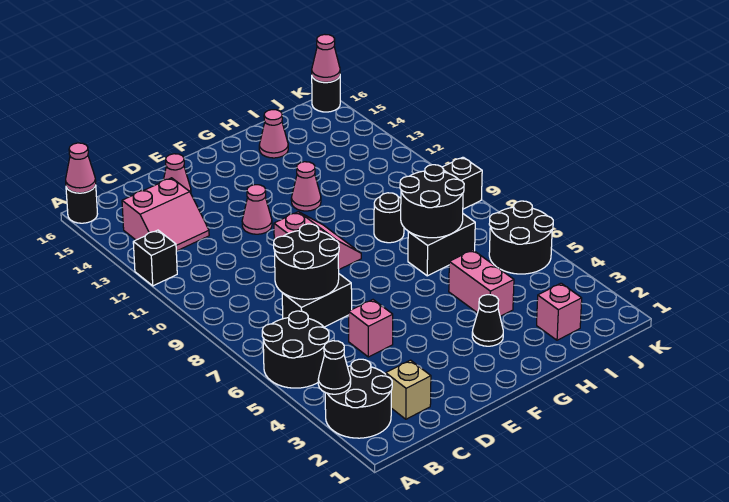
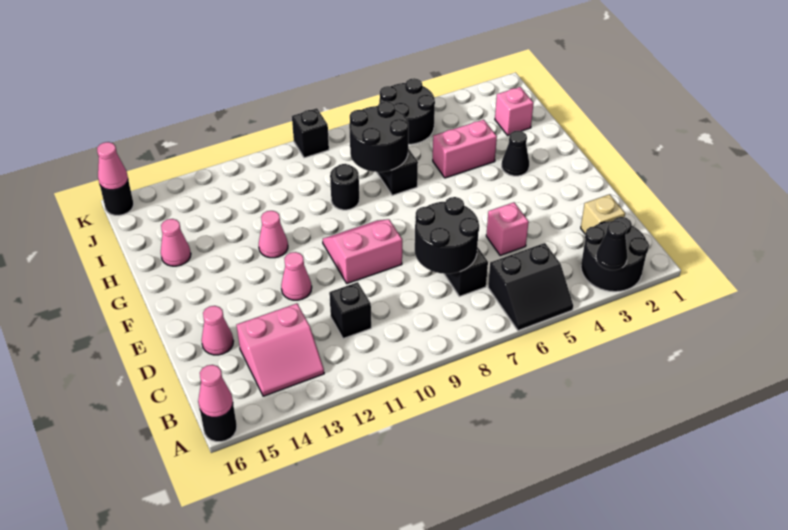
black round brick A5:B6 level 1 -> black slope A5:B6 level 1 top B
black brick A12 level 1 -> black brick C11 level 1
pink slope B13:C14 level 1 top 14 -> pink slope B13:C14 level 1 top C

